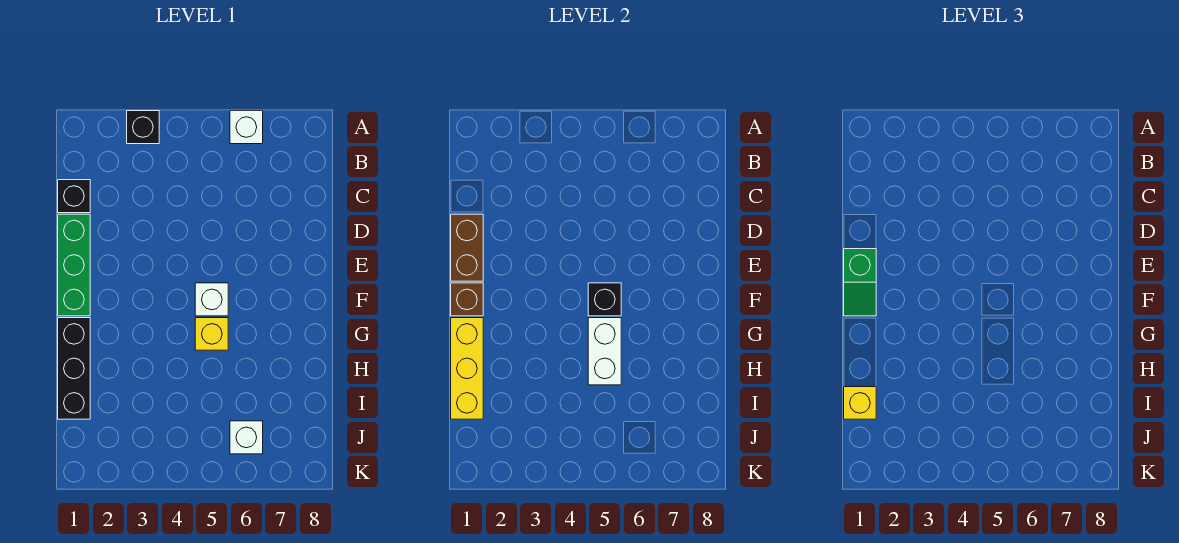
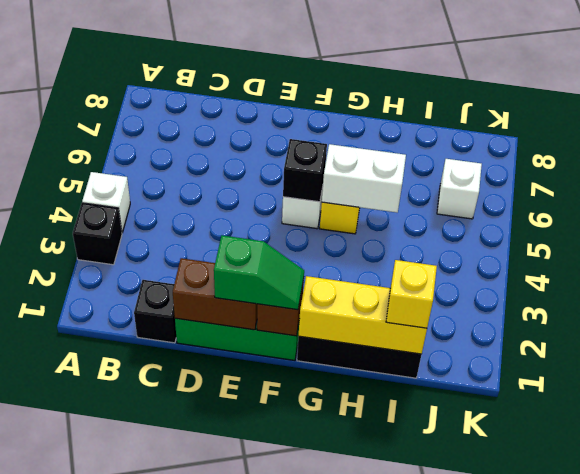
white brick A6 level 1 -> white brick A4 level 1

